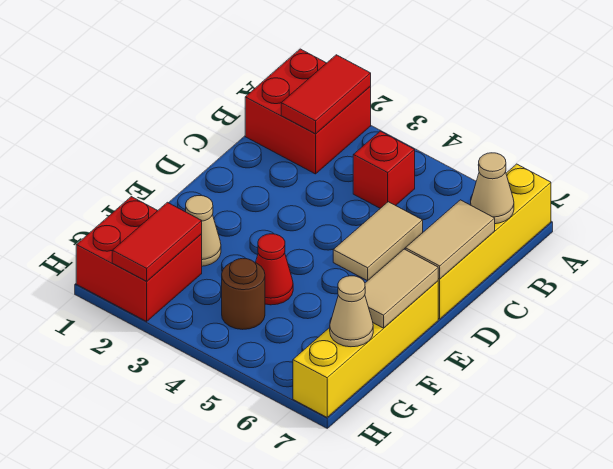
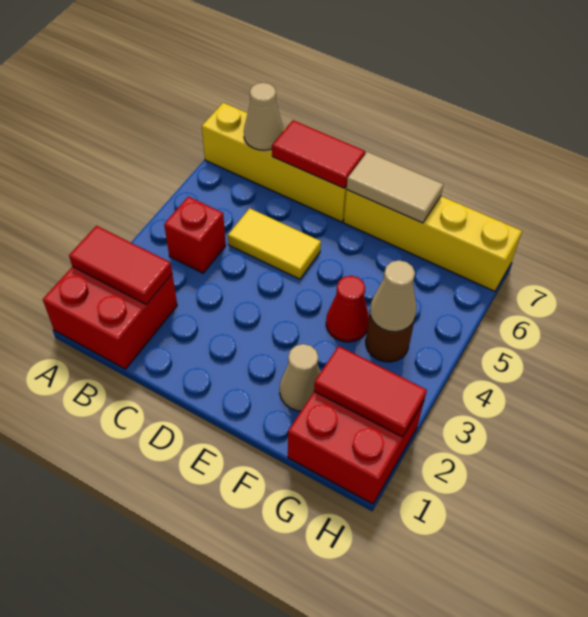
tan tile C5:D5 level 1 -> yellow tile C5:D5 level 1
tan tile C7:D7 level 2 -> red tile C7:D7 level 2
tan cone G7 level 2 -> tan cone G4 level 2

